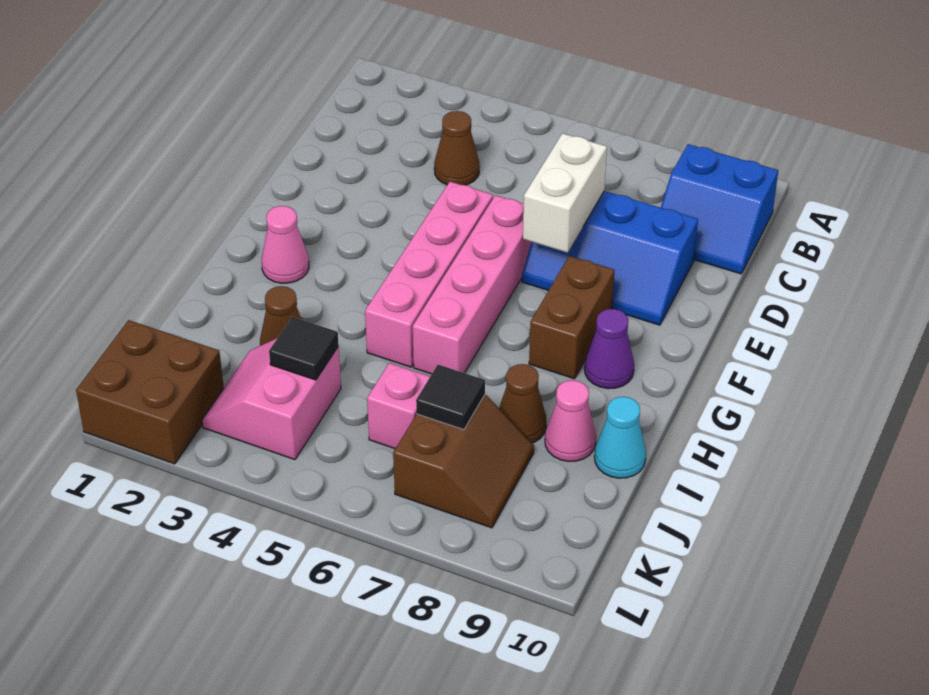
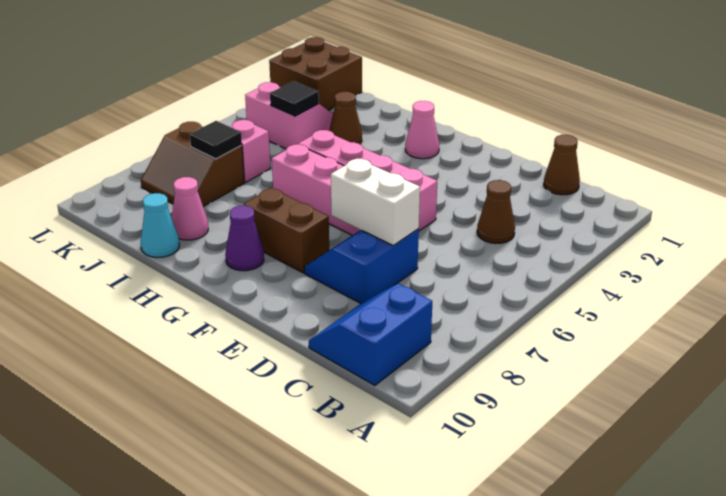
blue slope D7:E9 level 1 top D -> blue slope D7:E8 level 1 top D
brown cone I8 level 1 -> brown cone C1 level 1

